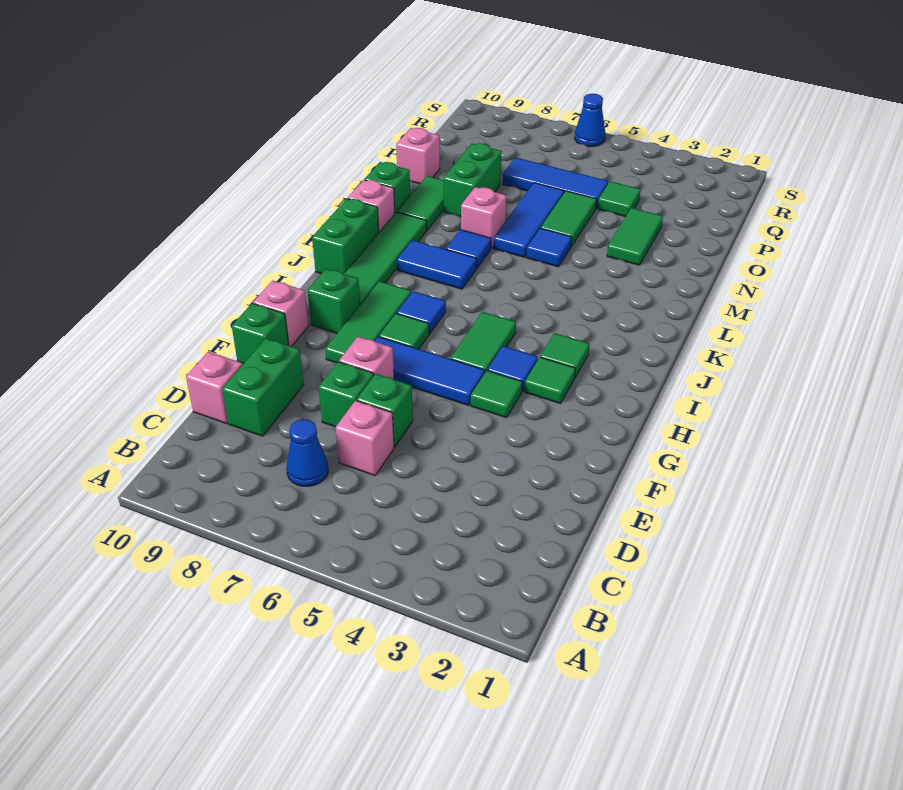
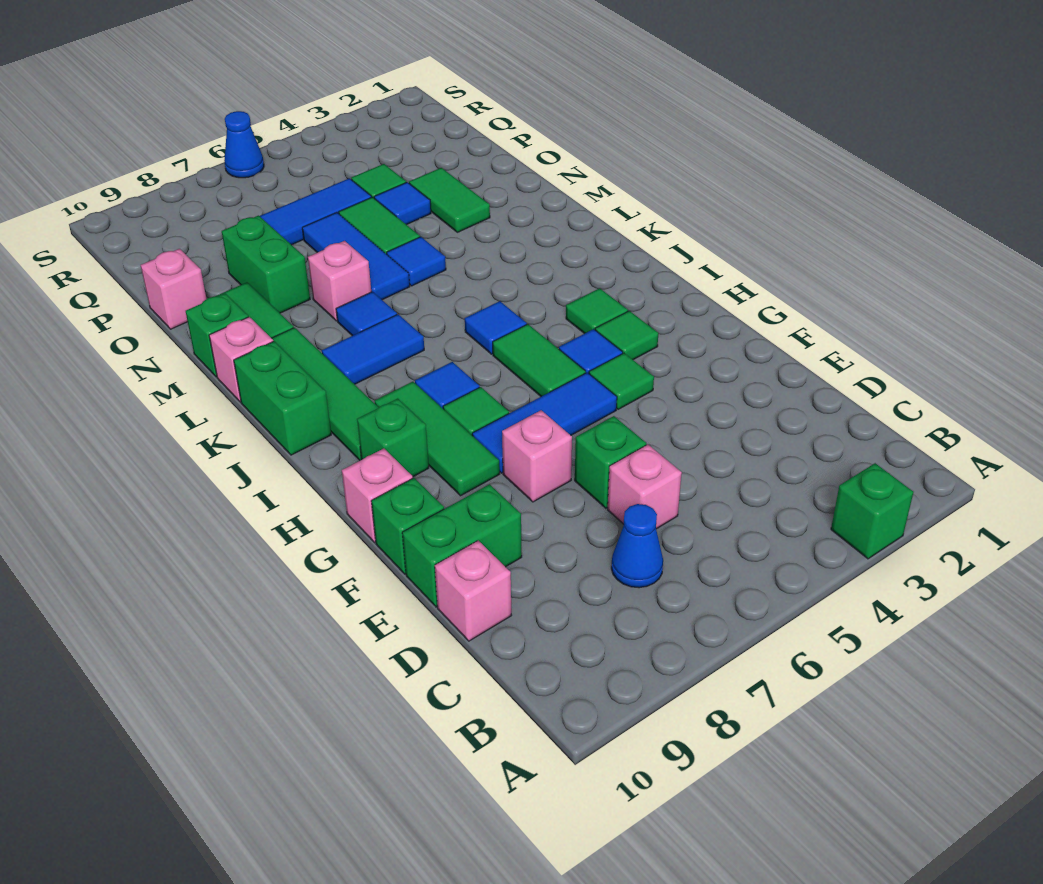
green brick D9:E9 level 1 -> green brick E9:E10 level 1
green brick E7 level 1 -> green brick A3 level 1
none -> blue tile J5 level 1
none -> blue tile O4 level 1

